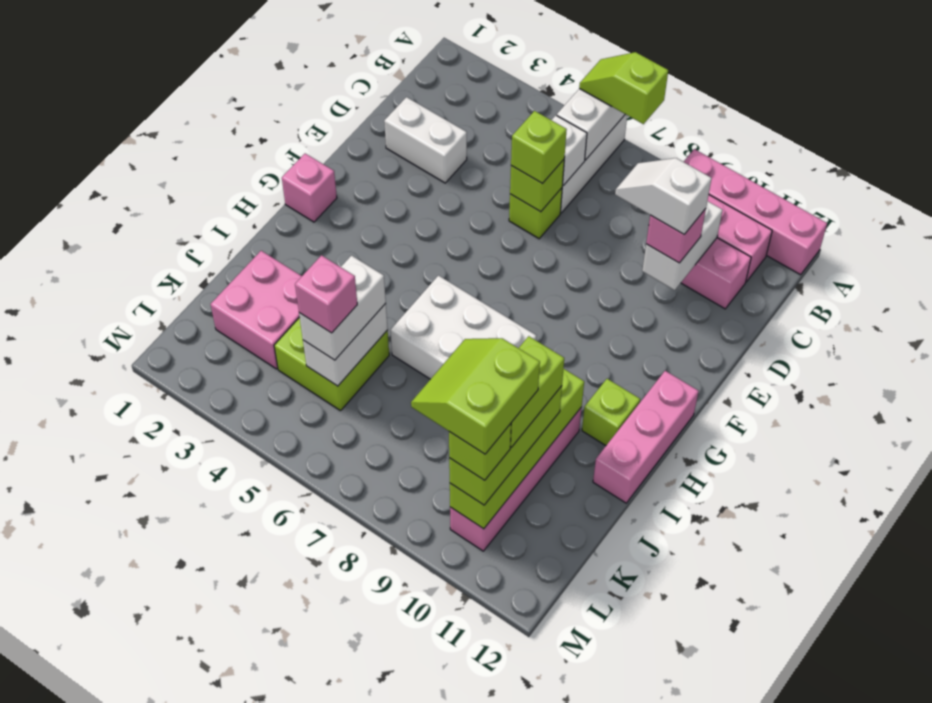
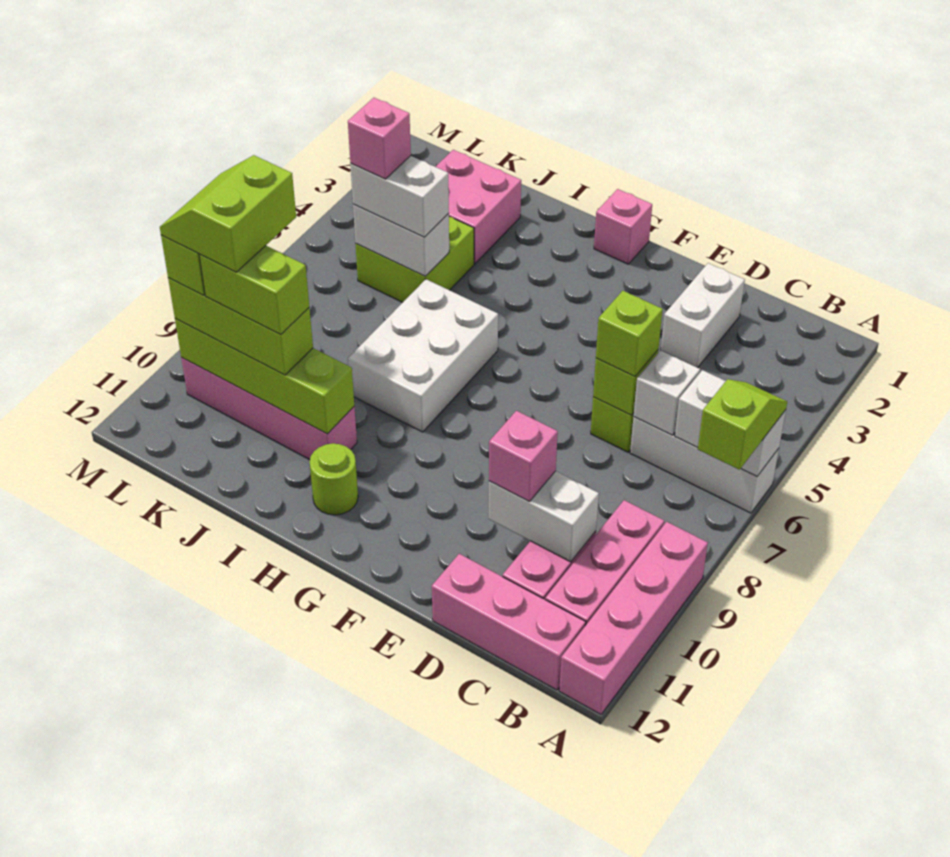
white slope D9:D10 level 4 top 10 -> none
pink brick G12:I12 level 1 -> pink brick B12:D12 level 1
lime brick H11 level 1 -> lime round brick H11 level 1
lime slope K9:L10 level 5 top 10 -> lime slope K9:L10 level 5 top K

